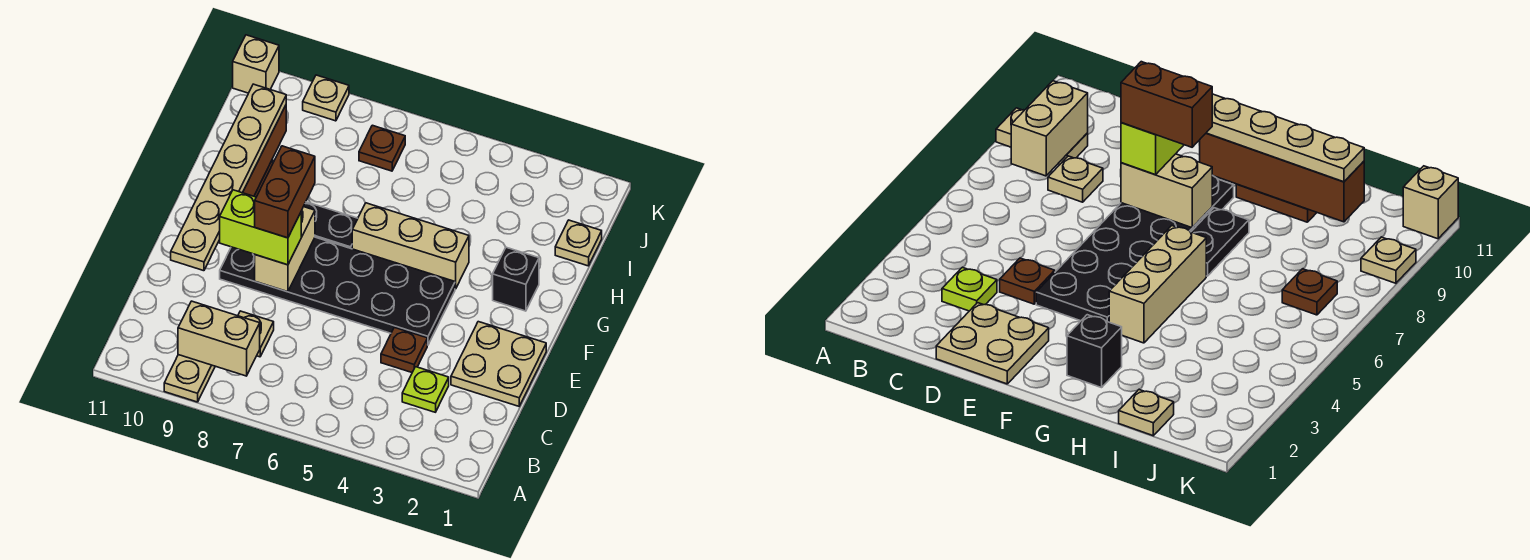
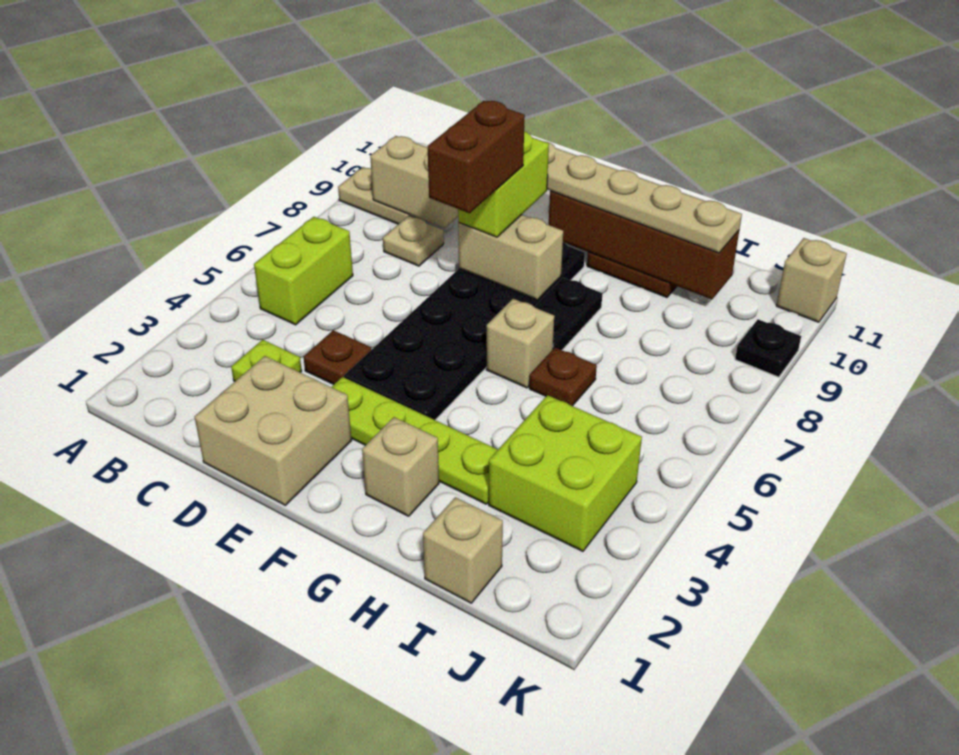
none -> lime brick B5:B6 level 1
tan brick B8:B9 level 2 -> tan brick B9:C9 level 2
tan plate D1:E2 level 1 -> tan brick D1:E2 level 1
none -> lime plate E3:H3 level 1
brown brick E8:F8 level 4 -> brown brick E7:E8 level 4
black brick G2 level 1 -> tan brick G2 level 1
tan brick G4:G6 level 1 -> tan brick G6 level 1
tan plate I1 level 1 -> tan brick I1 level 1
none -> lime brick I3:J4 level 1
brown plate J7 level 1 -> brown plate H6 level 1
tan plate K9 level 1 -> black plate K9 level 1

